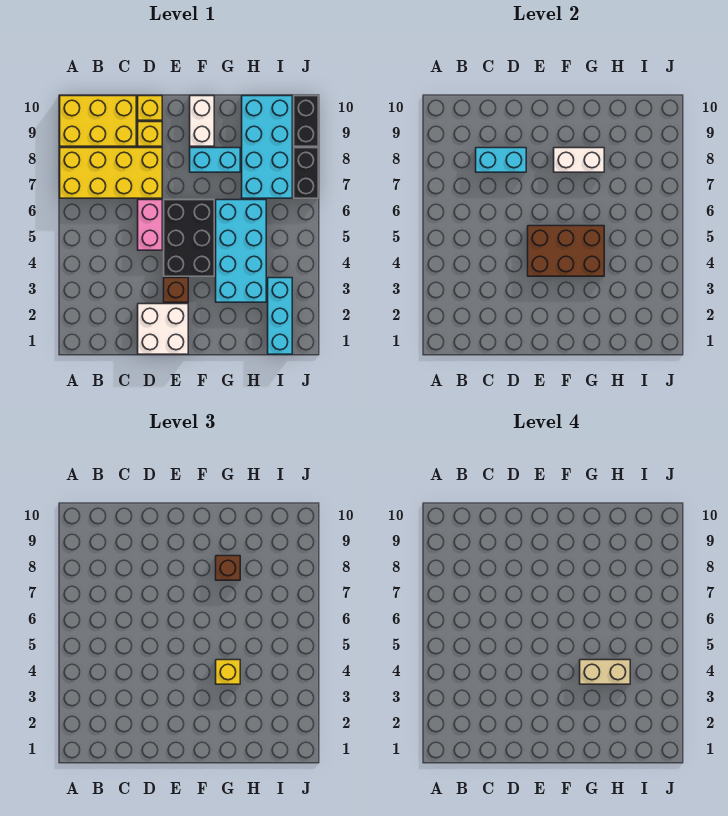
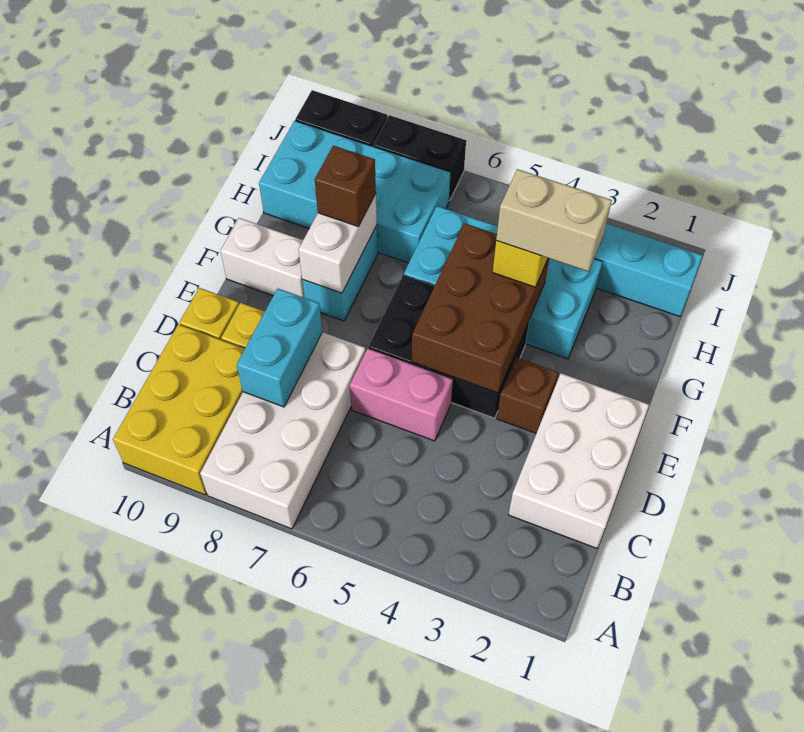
yellow brick A7:D8 level 1 -> white brick A7:D8 level 1
white brick D1:E2 level 1 -> white brick C1:E2 level 1
tan brick G4:H4 level 4 -> tan brick G3:G4 level 4

